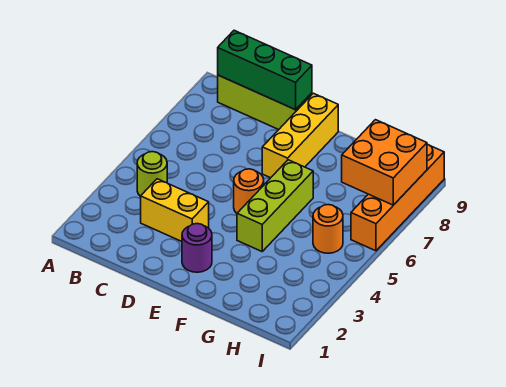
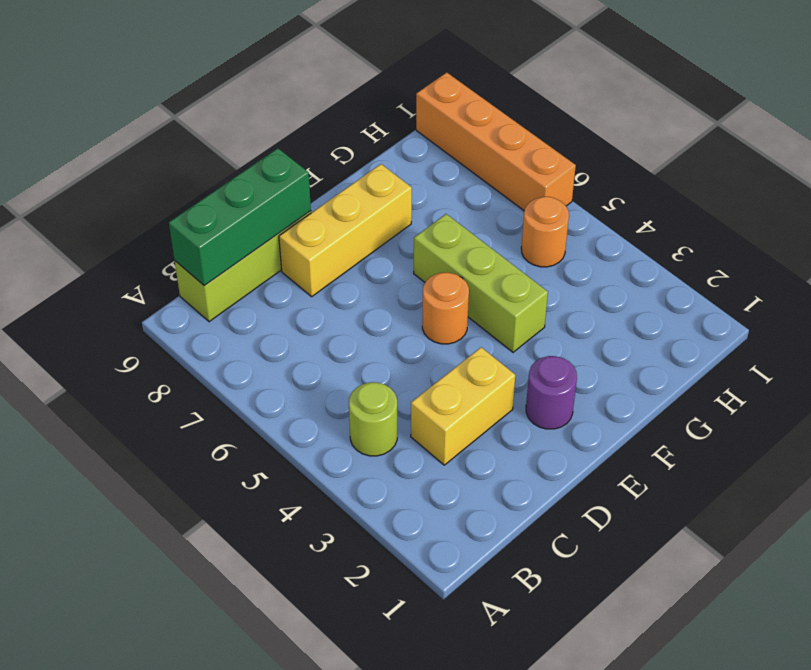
yellow brick E7:E9 level 1 -> yellow brick D8:F8 level 1
orange brick H7:I8 level 2 -> none

